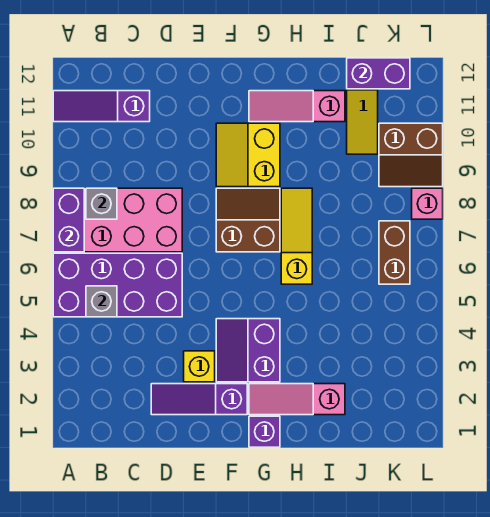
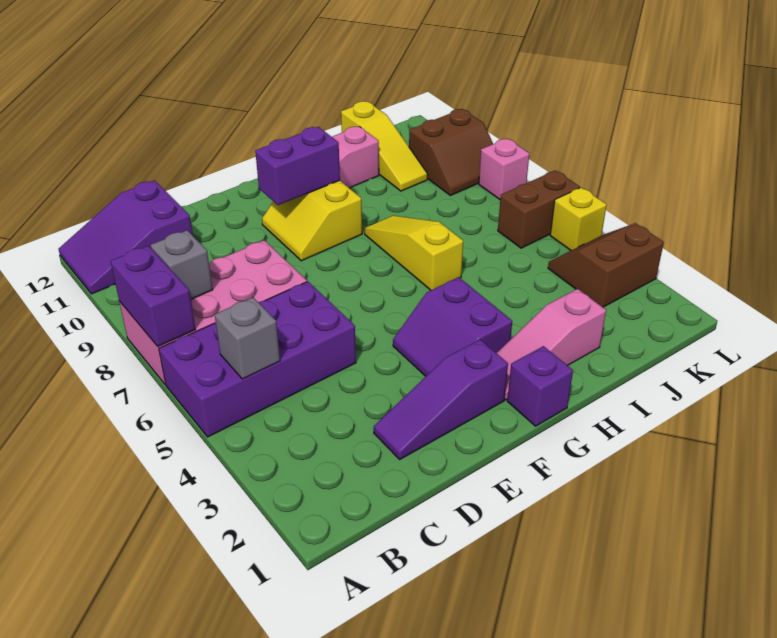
purple slope A11:C11 level 1 top C -> purple slope A11:C12 level 1 top C
yellow brick E3 level 1 -> yellow brick L5 level 1
brown slope F7:G8 level 1 top 7 -> brown slope K3:L4 level 1 top 3
purple brick J12:K12 level 2 -> purple brick F10:G10 level 2
brown brick K6:K7 level 1 -> brown brick K6:L6 level 1

